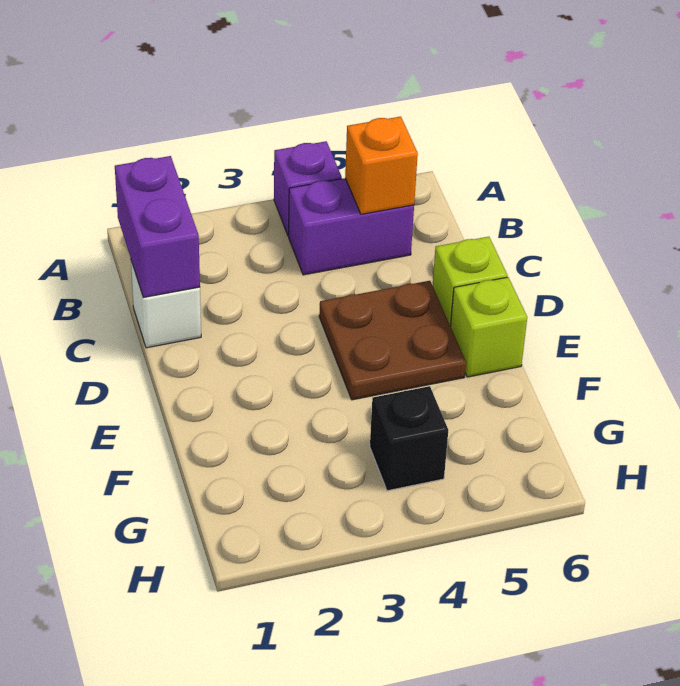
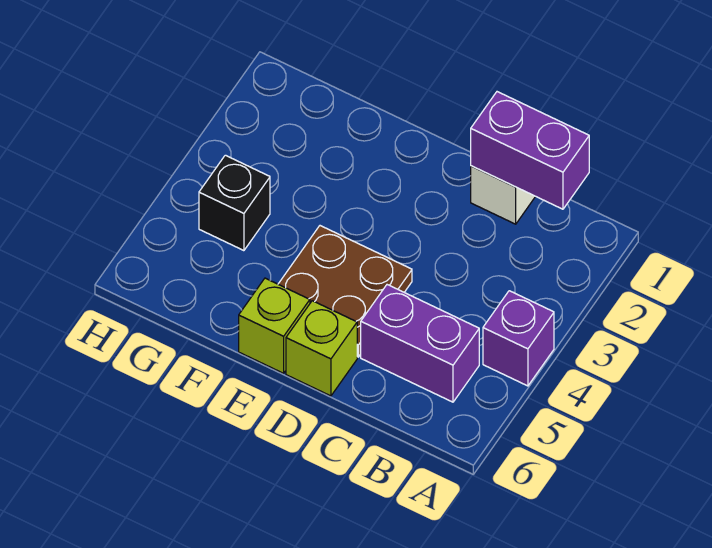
purple brick B4:B5 level 1 -> purple brick B5:C5 level 1
orange brick B5 level 2 -> none

